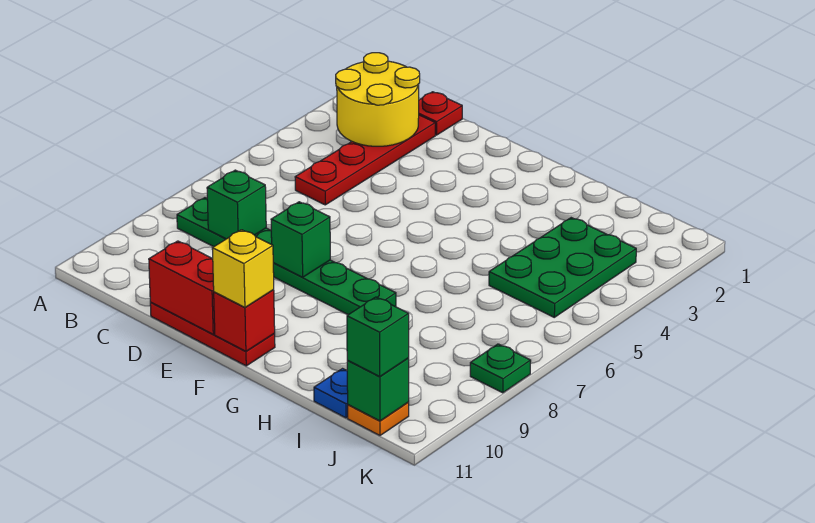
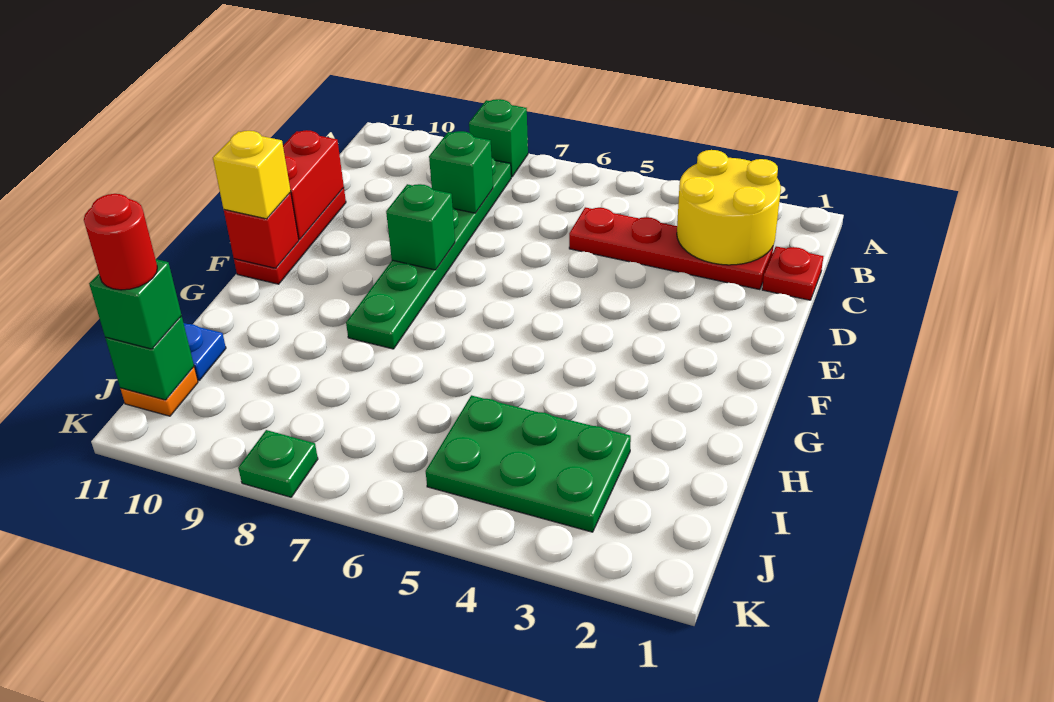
none -> green brick A8 level 1
none -> red round brick J11 level 4

